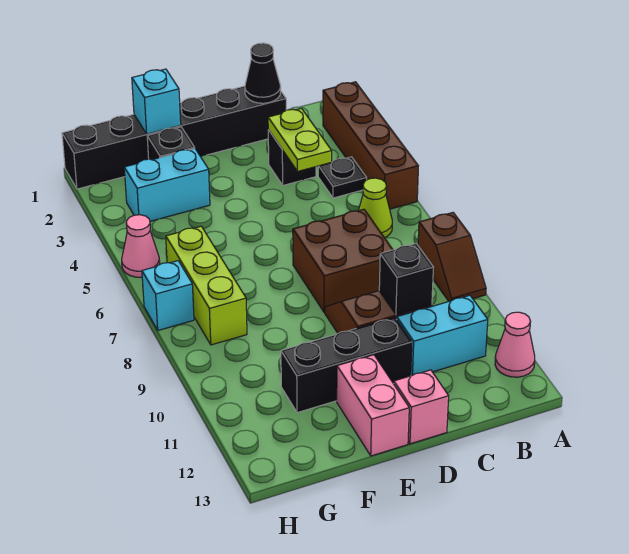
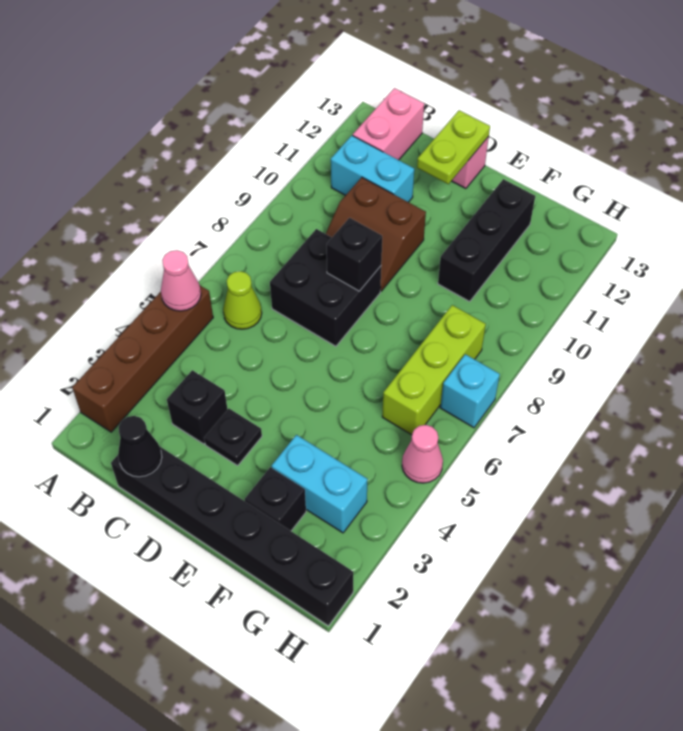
brown slope A8:A9 level 1 top 8 -> none
pink cone A12 level 1 -> pink cone A5 level 2
black plate B4 level 1 -> black plate D3 level 1
lime plate C3:C4 level 2 -> lime plate D12:D13 level 2
brown brick C7:D8 level 1 -> black brick C7:D8 level 1
black brick C10 level 2 -> black brick D8 level 2
black brick D11:F11 level 1 -> black brick F10:F12 level 1
pink brick E12:E13 level 1 -> pink brick B12:B13 level 1
cyan brick F1 level 2 -> none

